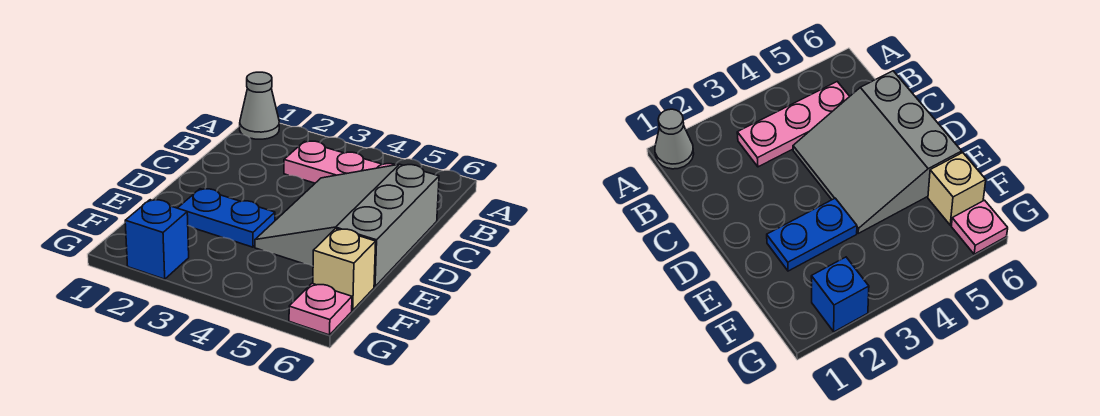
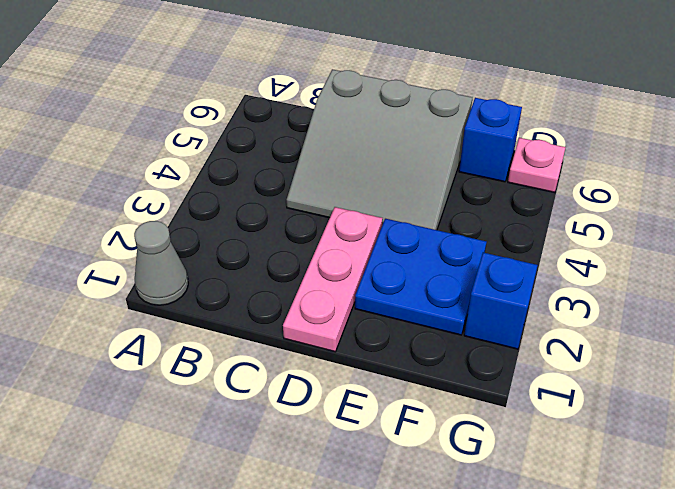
pink plate B3:B5 level 1 -> pink plate D1:D3 level 1
blue plate E2:E3 level 1 -> blue plate E2:F3 level 1
tan brick F6 level 1 -> blue brick F6 level 1

